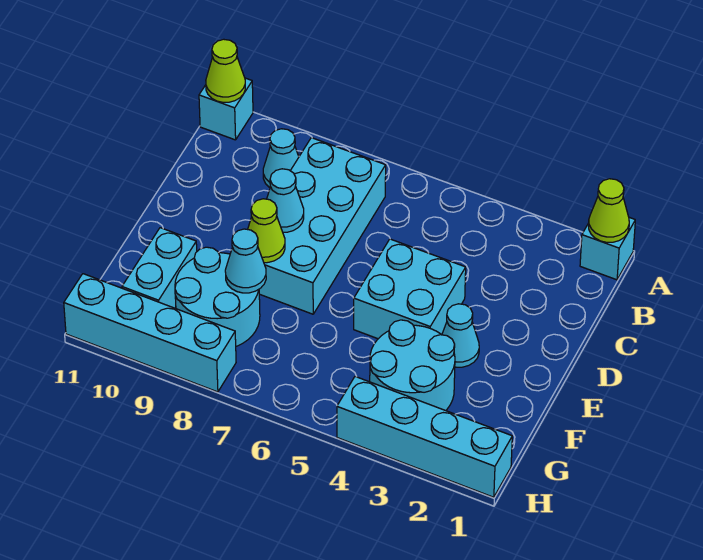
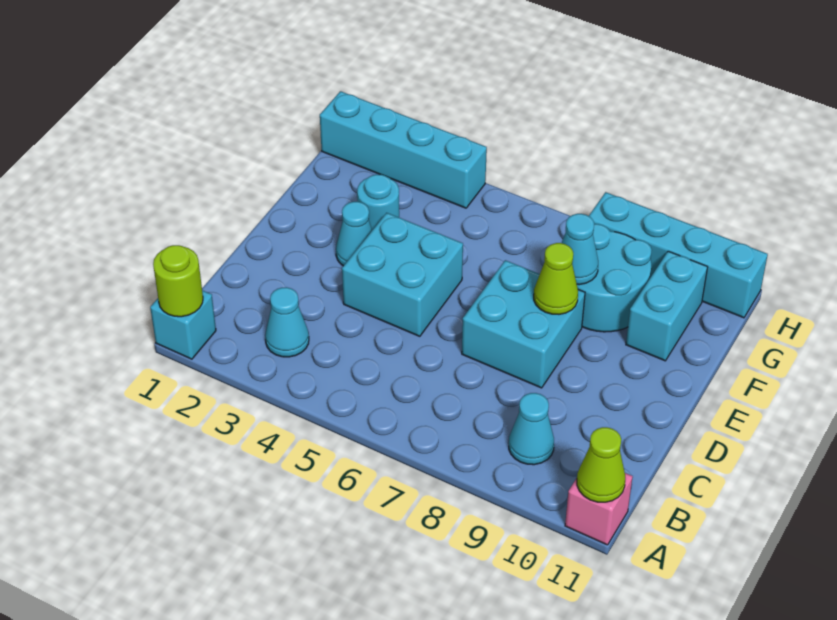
lime cone A1 level 2 -> lime round brick A1 level 2
cyan brick A11 level 1 -> pink brick A11 level 1
cyan brick B7:E8 level 1 -> cyan brick D7:E8 level 1
cyan cone D8 level 2 -> cyan cone B3 level 1
cyan round brick F3:G4 level 1 -> cyan round brick F3 level 1

